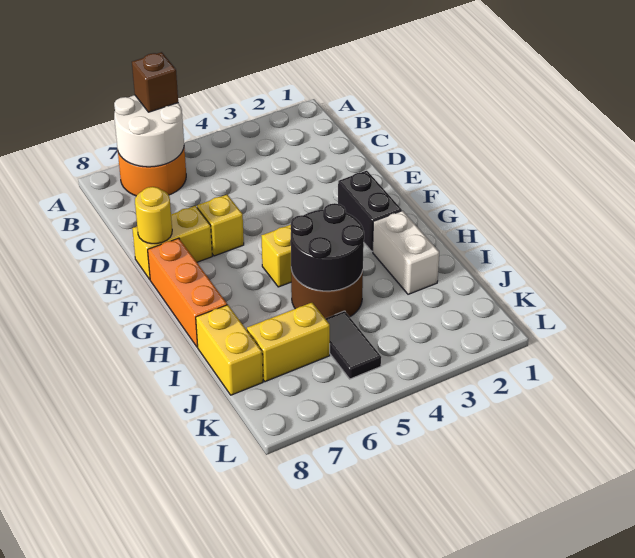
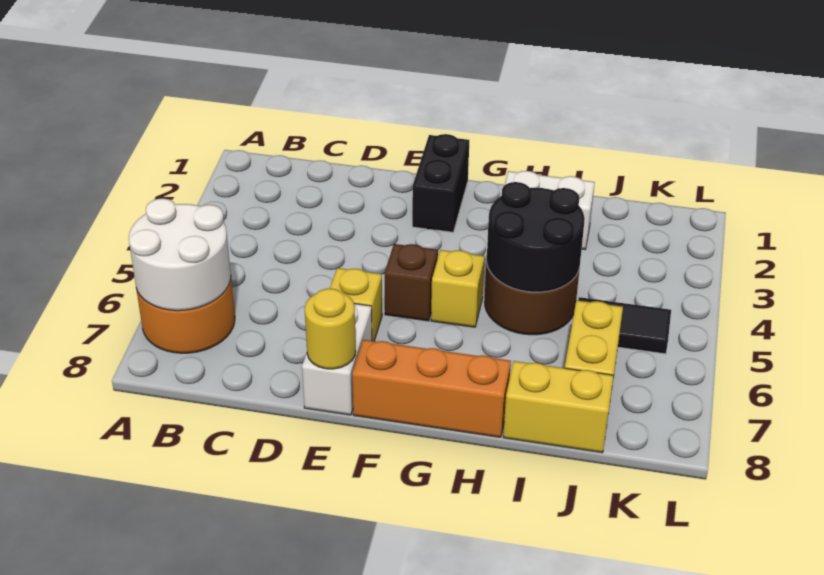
brown brick A6 level 3 -> brown brick F5 level 1
yellow brick E7:E8 level 1 -> white brick E7:E8 level 1
black brick F2:G2 level 1 -> black brick F1:F2 level 1

